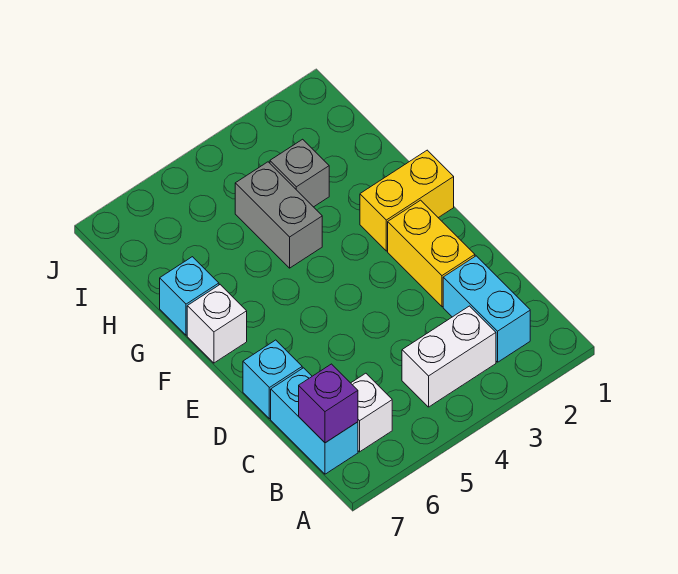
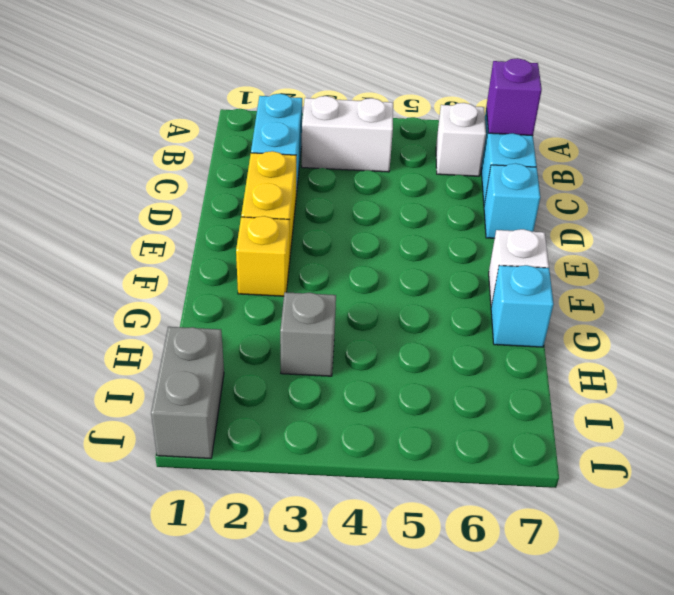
yellow brick F1:F2 level 1 -> yellow brick F2 level 1
grey brick G4:H4 level 1 -> grey brick I1:J1 level 1

